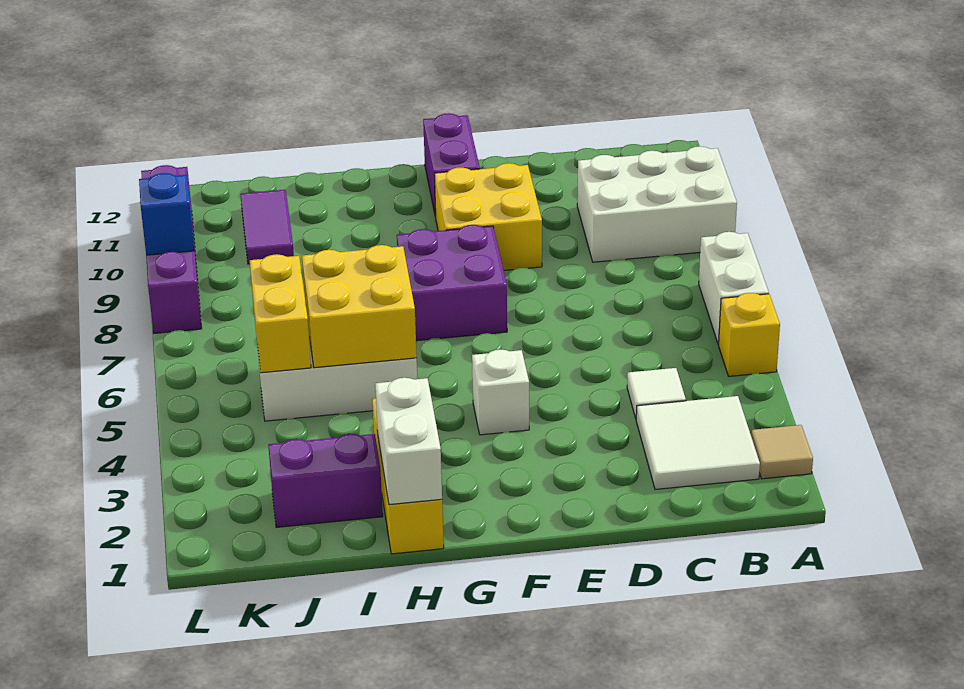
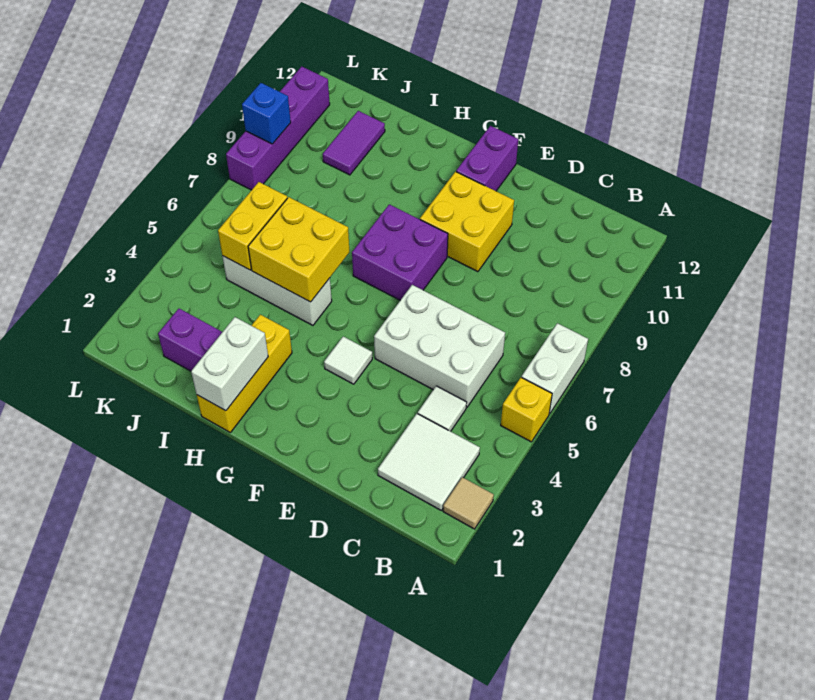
white brick A9:C10 level 1 -> white brick C5:E6 level 1
white brick F4 level 1 -> white tile F4 level 1

